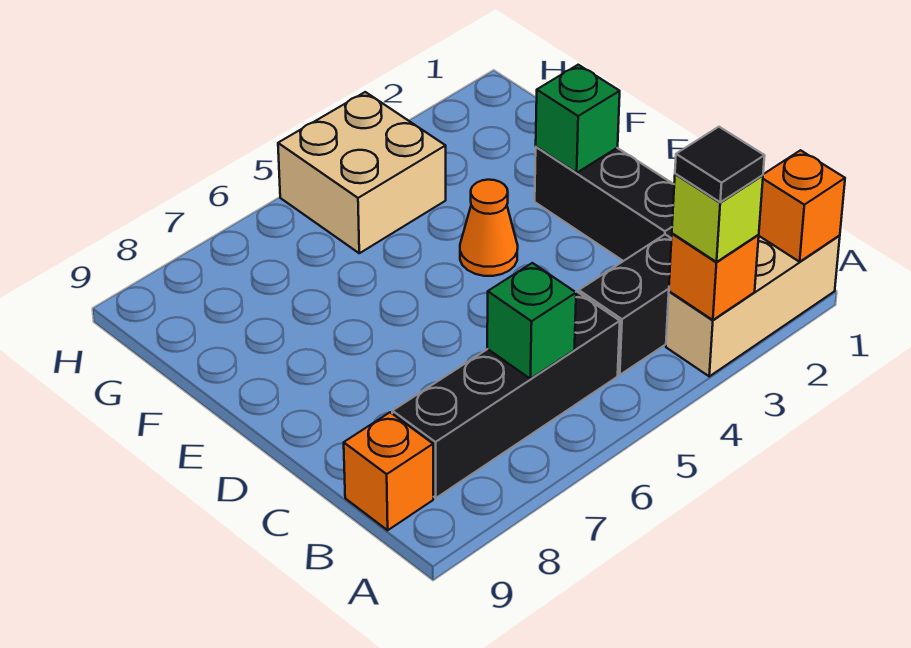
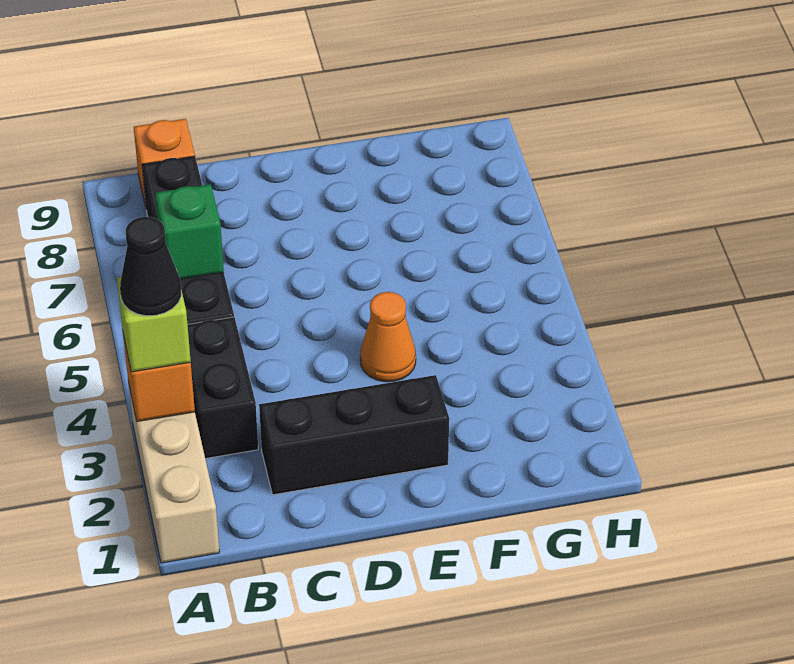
orange brick A1 level 2 -> none
black tile A3 level 4 -> black cone A3 level 4
green brick E2 level 2 -> none
tan brick G4:H5 level 1 -> none

